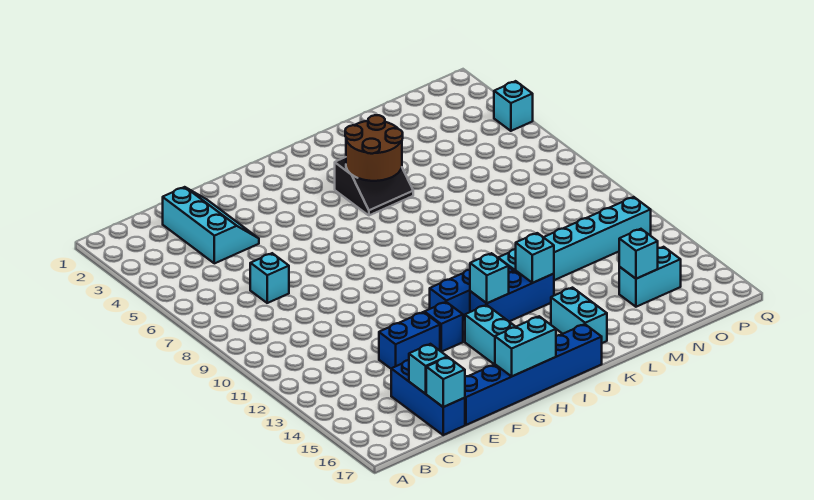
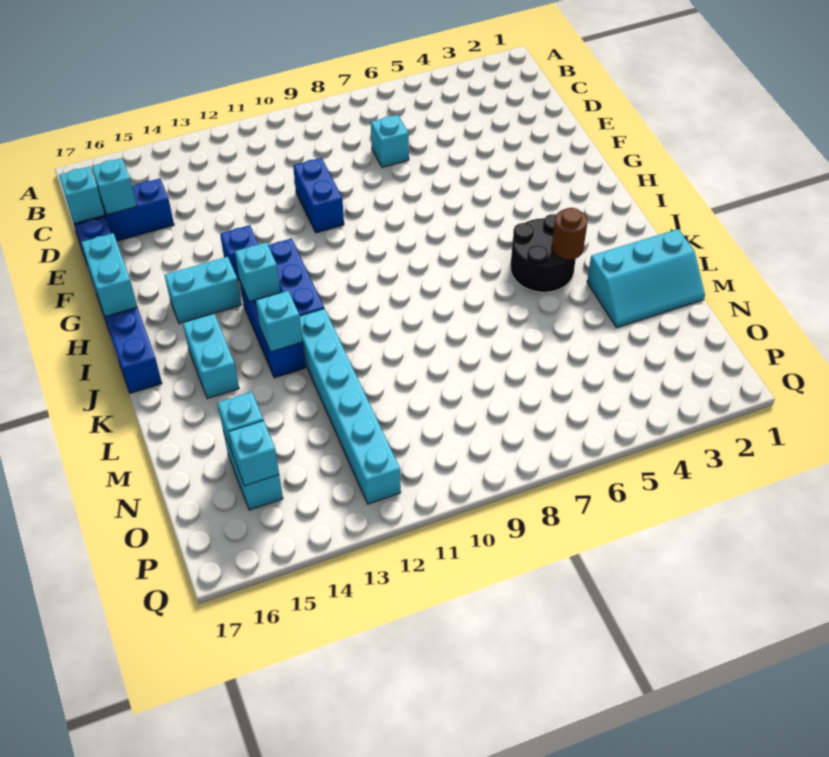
cyan slope D2:E4 level 1 top D -> cyan slope L1:M3 level 1 top L
blue brick E13:F13 level 1 -> blue brick E10:F10 level 1
black slope J4:K5 level 1 top 4 -> black round brick J4:K5 level 1
brown round brick J4:K5 level 2 -> brown round brick K4 level 2
cyan brick K15:K16 level 1 -> cyan brick J15:K15 level 1
cyan brick Q4 level 1 -> cyan brick O15 level 2

